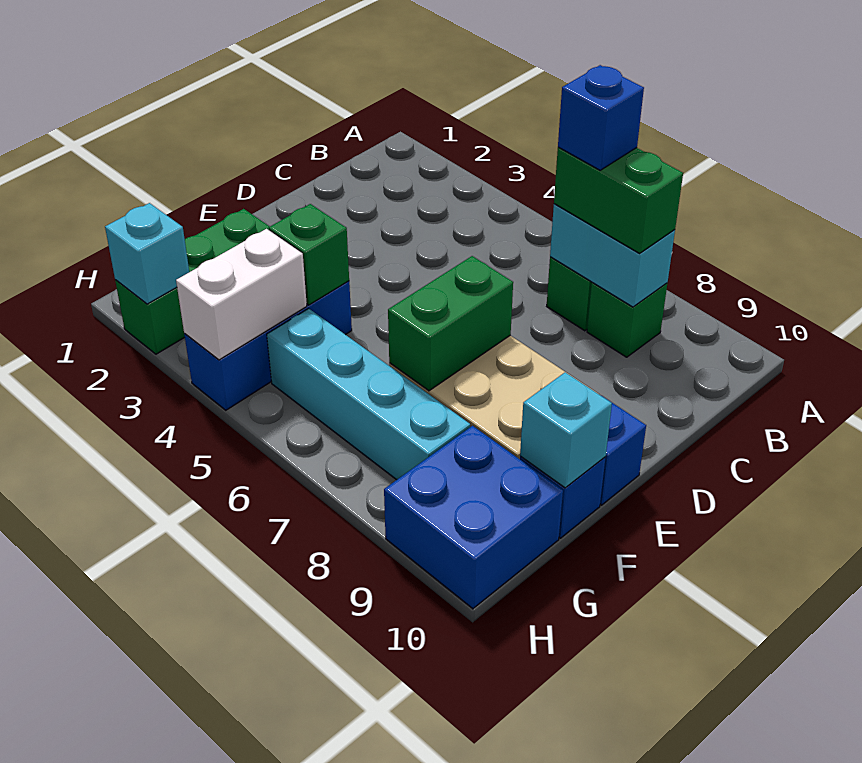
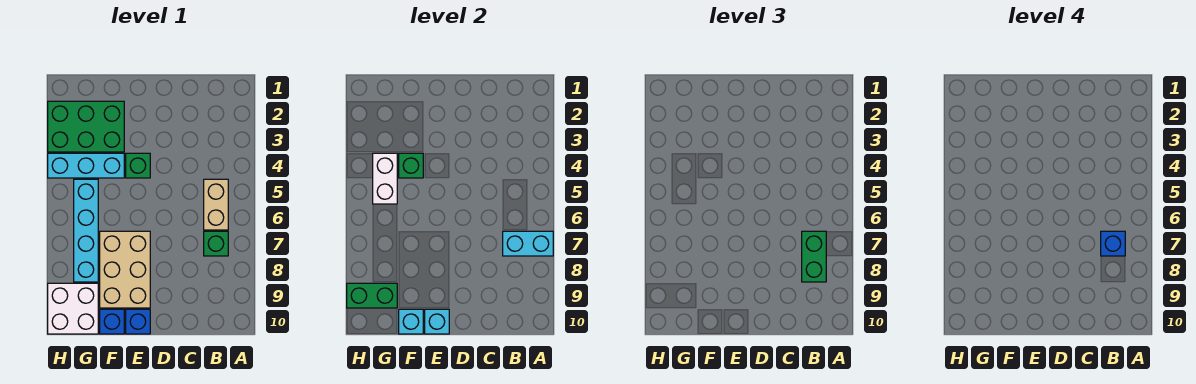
none -> tan brick B5:B6 level 1
cyan brick B7:B8 level 2 -> cyan brick A7:B7 level 2
green brick B8 level 1 -> green brick E4 level 1
green brick E7:F7 level 2 -> green brick G9:H9 level 2
green brick F2:H2 level 1 -> green brick F2:H3 level 1
blue brick F4:H4 level 1 -> cyan brick F4:H4 level 1
white brick G4:H4 level 2 -> white brick G4:G5 level 2
blue brick G9:H10 level 1 -> white brick G9:H10 level 1
cyan brick H2 level 2 -> cyan brick E10 level 2

